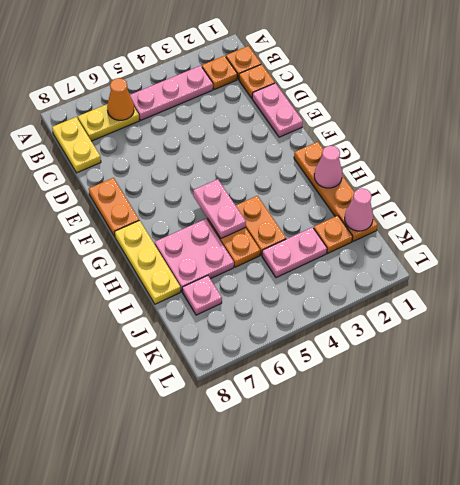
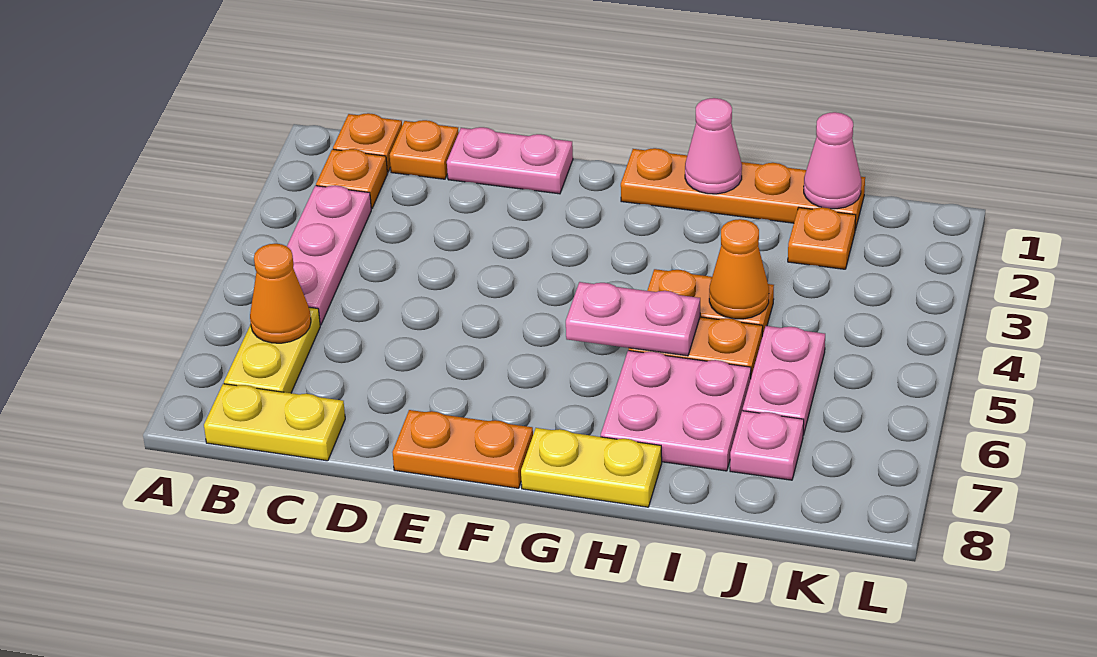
yellow plate G8:I8 level 1 -> yellow plate G8:H8 level 1
none -> orange cone I4 level 2
pink plate J3:J4 level 1 -> pink plate J5:J6 level 1

